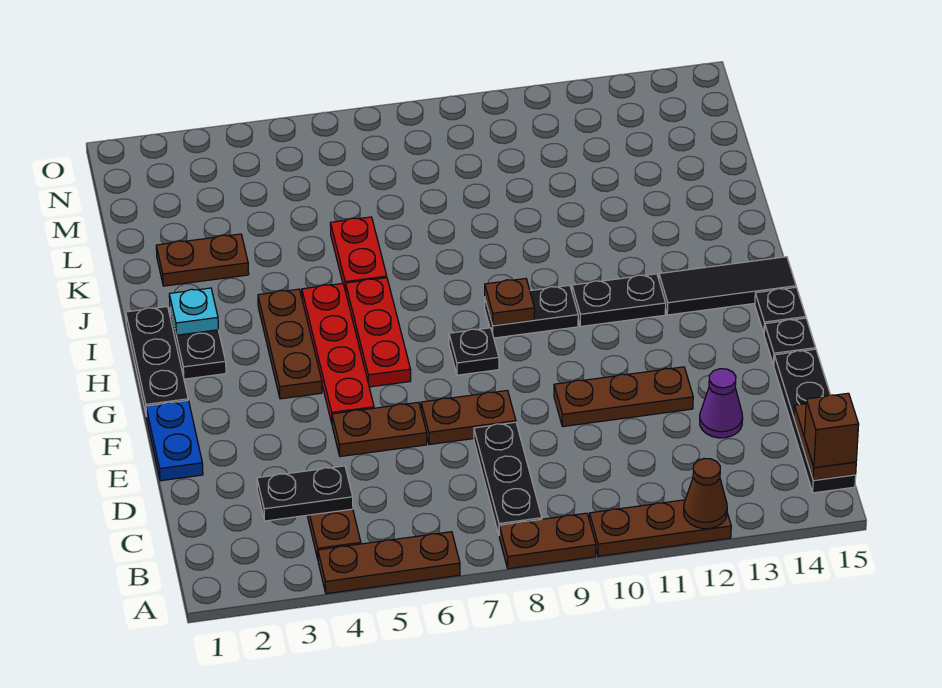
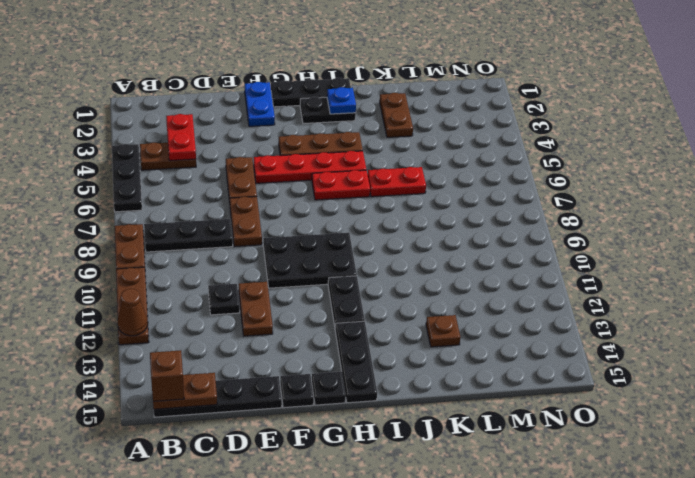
brown plate A4:A6 level 1 -> black plate A4:A6 level 1
black plate C3:C4 level 2 -> red plate C3:C4 level 2
purple cone D13 level 1 -> none
blue plate E1:F1 level 1 -> blue plate F1:F2 level 1
brown plate E10:E12 level 1 -> brown plate E11:E12 level 1
red plate G6:I6 level 1 -> red plate H6:I6 level 1
black plate G8 level 1 -> black plate D11 level 1
black plate H9:H10 level 1 -> black plate F9:H10 level 1
brown plate H9 level 2 -> brown plate K13 level 1
black tile H13:H15 level 1 -> black plate H13:H15 level 1
cyan plate I2 level 2 -> blue plate I2 level 2

